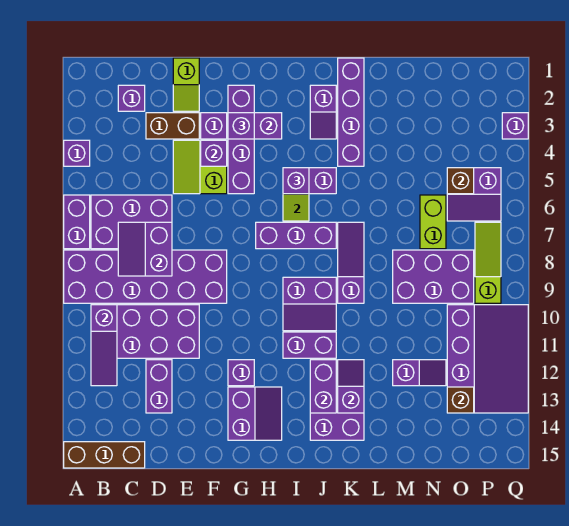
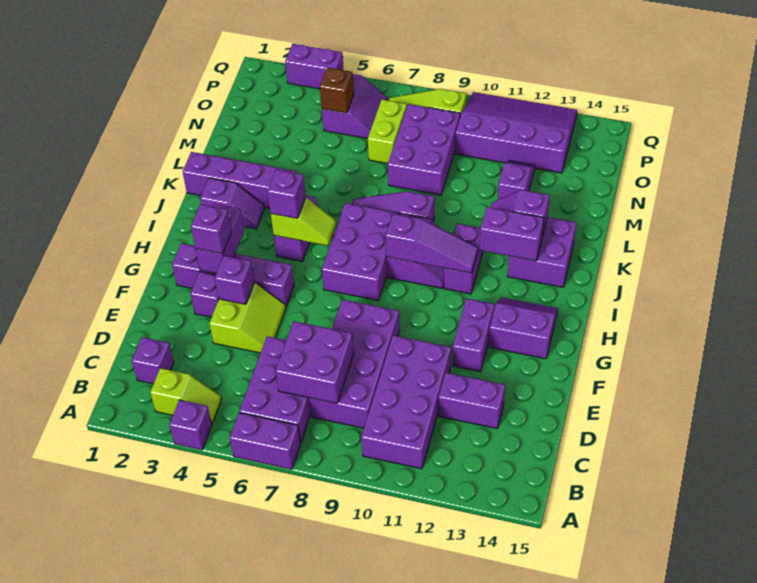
purple brick A8:F9 level 1 -> purple brick C8:F9 level 1
brown brick A15:C15 level 1 -> none
purple slope B10:B12 level 2 top 10 -> purple slope I9:I11 level 2 top 9
purple slope C7:D8 level 2 top D -> purple brick C7:D8 level 2
brown brick D3:E3 level 1 -> none
lime slope E1:E2 level 1 top 1 -> lime slope B3:B4 level 1 top 3
lime slope E4:F5 level 1 top F -> lime slope E4:F5 level 1 top 4
purple brick G12 level 1 -> purple brick F12:G12 level 1
purple brick H7:J7 level 1 -> purple brick H7:J8 level 1
lime brick N6:N7 level 1 -> lime brick N7:O7 level 1
brown brick O13 level 2 -> none
purple brick Q3 level 1 -> purple brick Q3:Q4 level 1

